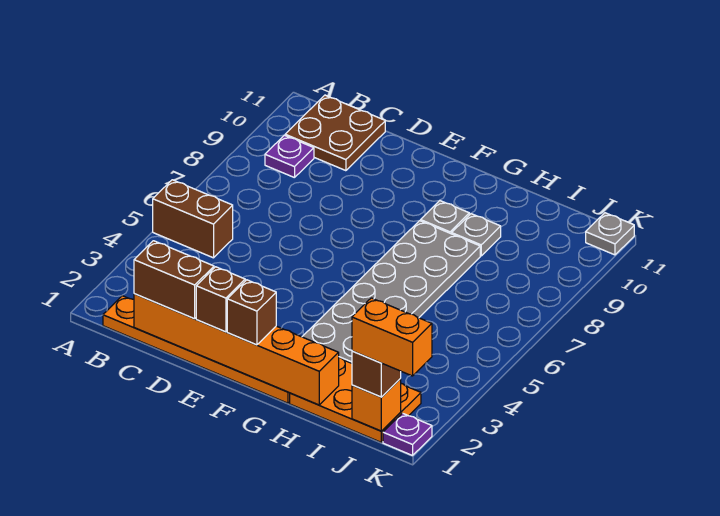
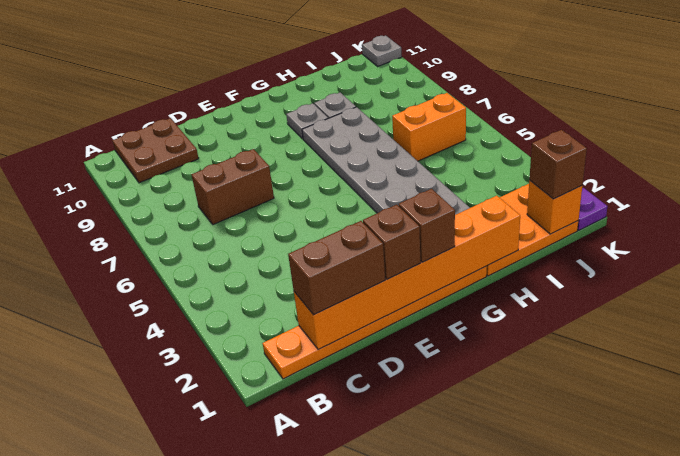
brown brick A5:B5 level 1 -> brown brick C7:D7 level 1
purple plate B9 level 1 -> none
orange brick J1:K1 level 4 -> orange brick I6:J6 level 1

